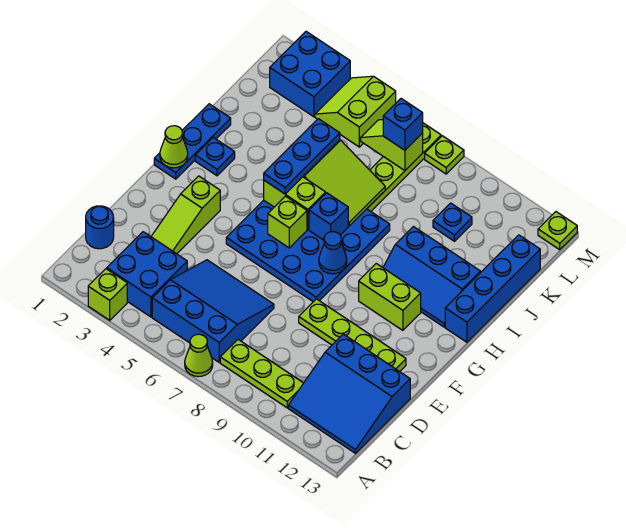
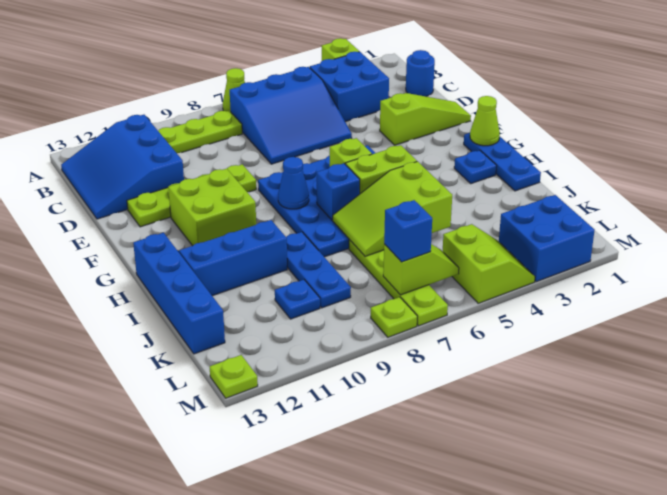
blue slope B11:D13 level 1 top D -> blue slope B11:D13 level 1 top 11
lime slope D3:F3 level 1 top F -> lime slope E1:E3 level 1 top 3
lime brick G10:G11 level 1 -> lime brick F10:G11 level 1
blue plate H5:J5 level 3 -> blue plate I9:K9 level 1

